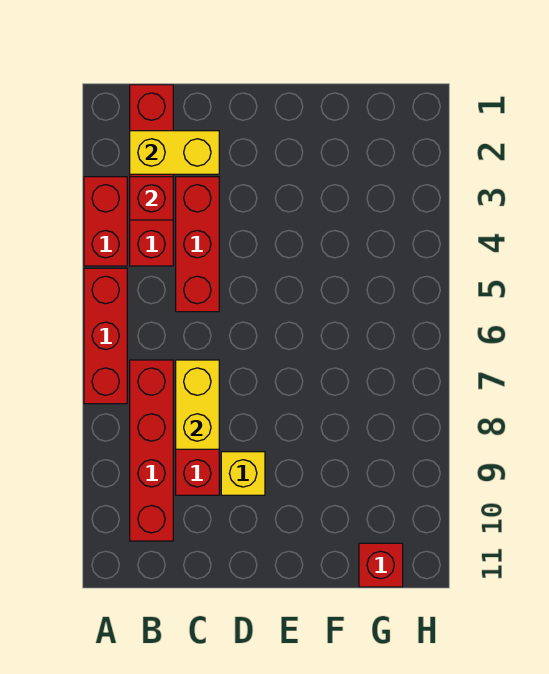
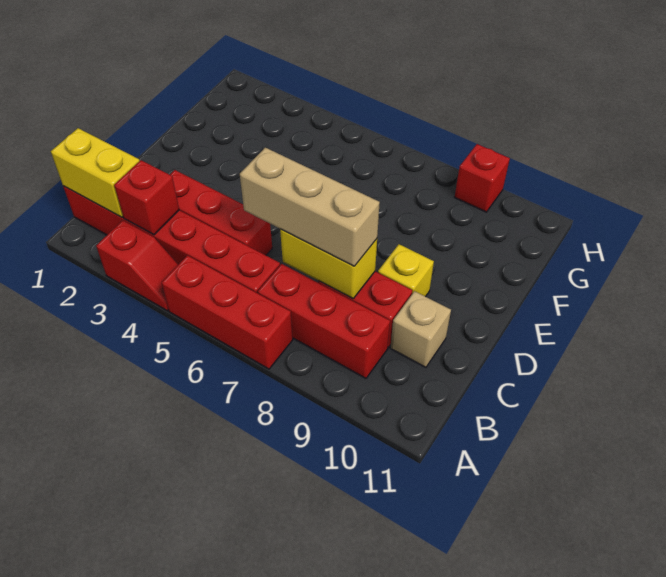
red brick A3:A4 level 1 -> red slope A3:A4 level 1 top 3
red brick B1:B4 level 1 -> red brick B1:B6 level 1
yellow brick B2:C2 level 2 -> yellow brick B1:B2 level 2
red brick B7:B10 level 1 -> red brick B7:B9 level 1
none -> tan brick C6:C8 level 3
none -> tan brick C10 level 1
red brick G11 level 1 -> red brick H9 level 1

